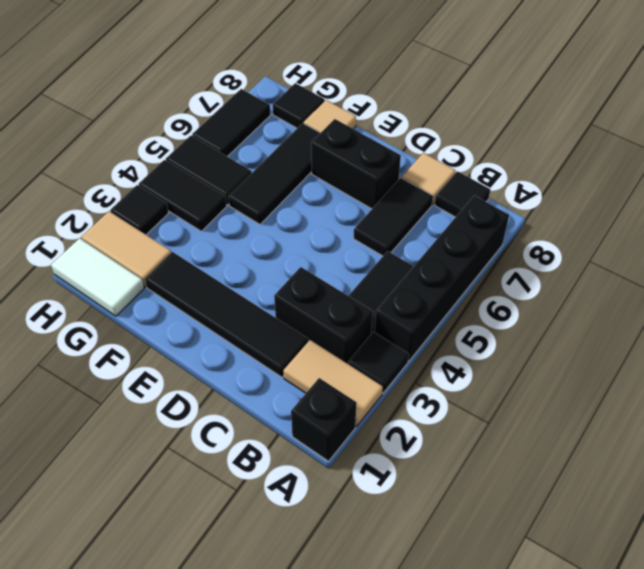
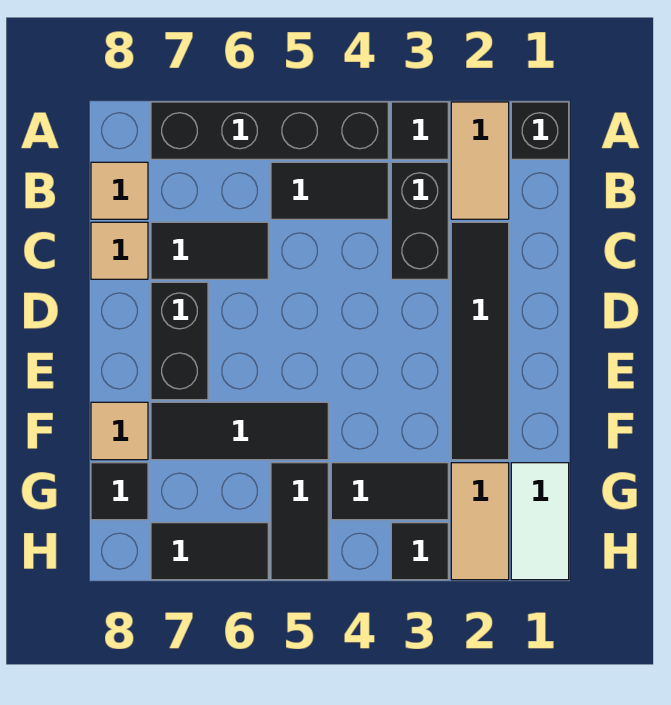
black tile B8 level 1 -> tan tile B8 level 1
black tile G4:H4 level 1 -> black tile G3:G4 level 1

